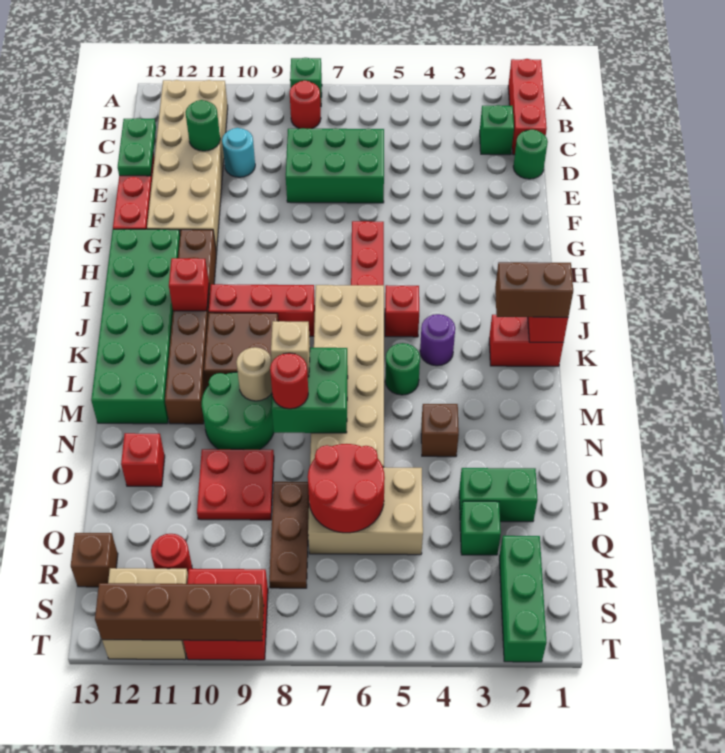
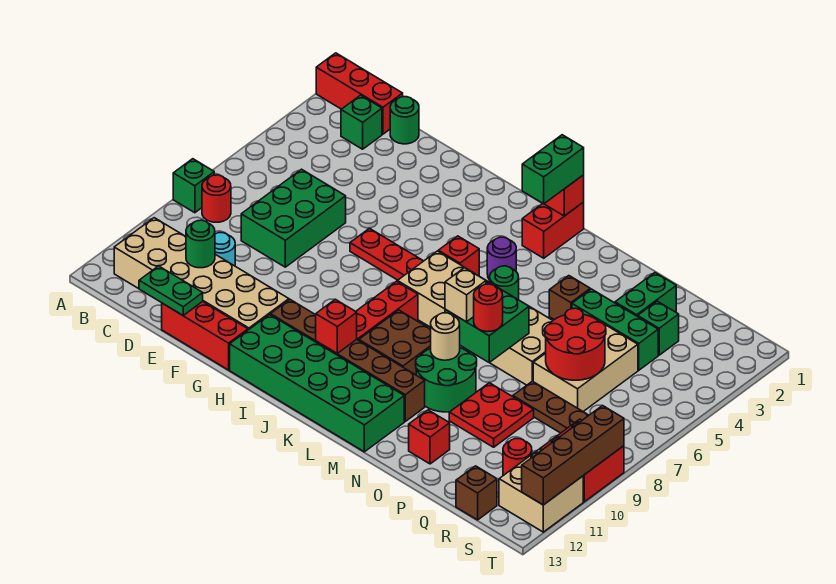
brown brick K1:K2 level 3 -> green brick K1:K2 level 3
green brick R2:T2 level 1 -> green brick O4:Q4 level 1

